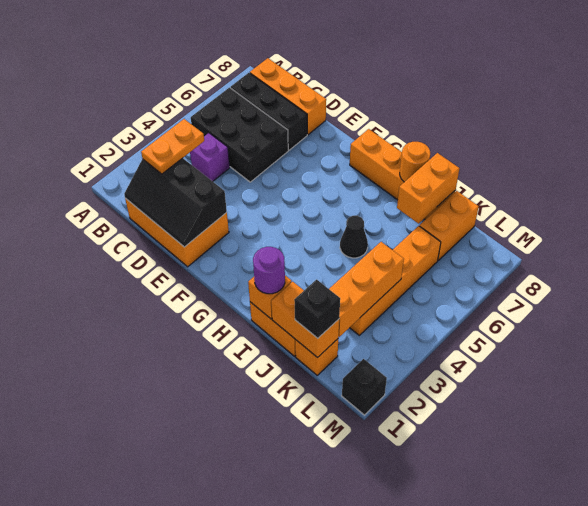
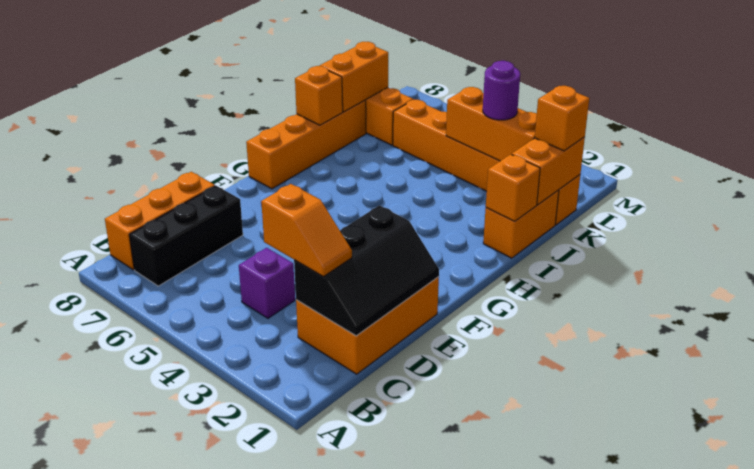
black brick B5:D6 level 1 -> none
orange plate C2:C3 level 3 -> orange slope C2:C3 level 3 top 3
purple round brick I1 level 3 -> purple round brick K3 level 3
black cone I5 level 1 -> none
orange round brick I8 level 2 -> orange brick I8 level 2
orange brick J7:J8 level 2 -> orange brick J8:K8 level 2
black brick K1 level 3 -> orange brick K1 level 3
black brick M1 level 1 -> none

